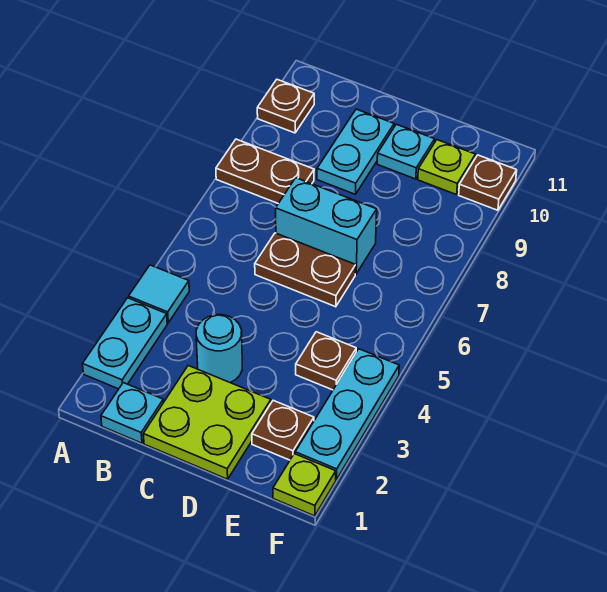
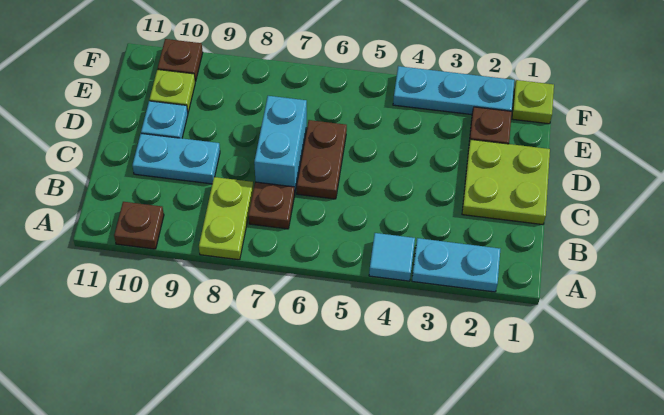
brown plate A8:B8 level 1 -> lime plate A8:B8 level 1
cyan plate B1 level 1 -> none
cyan round brick C3 level 1 -> none
brown plate E4 level 1 -> brown plate B7 level 1

